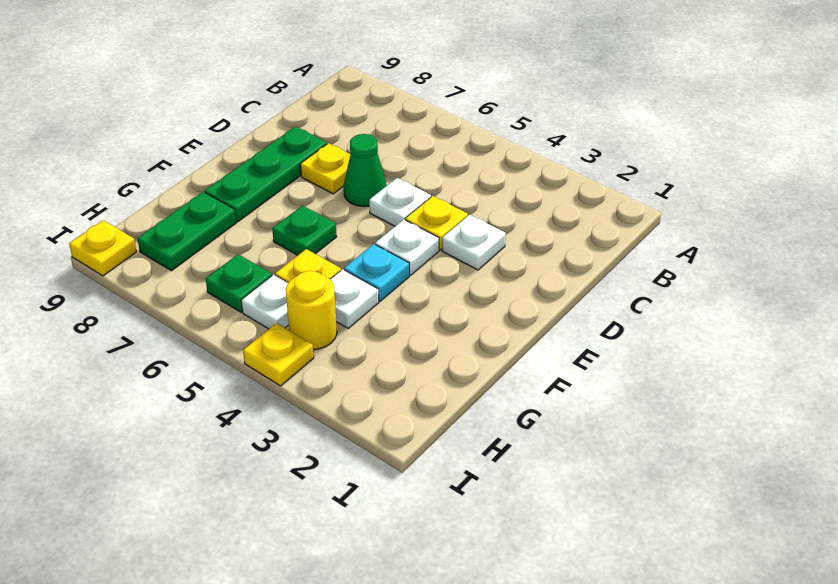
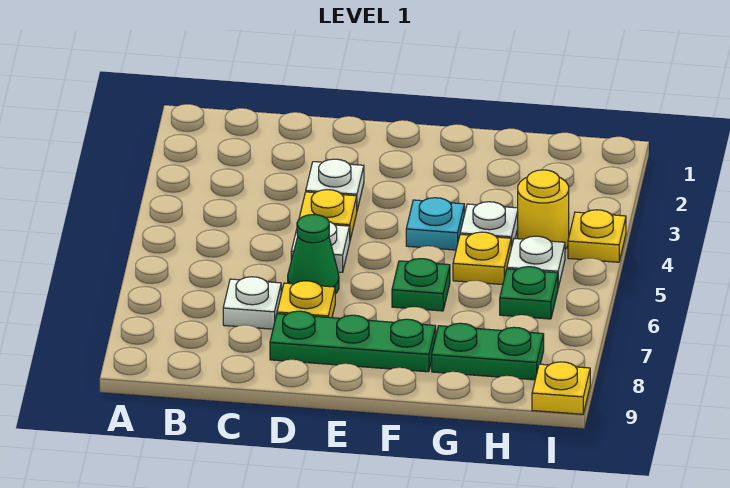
white plate E4 level 1 -> white plate C7 level 1

